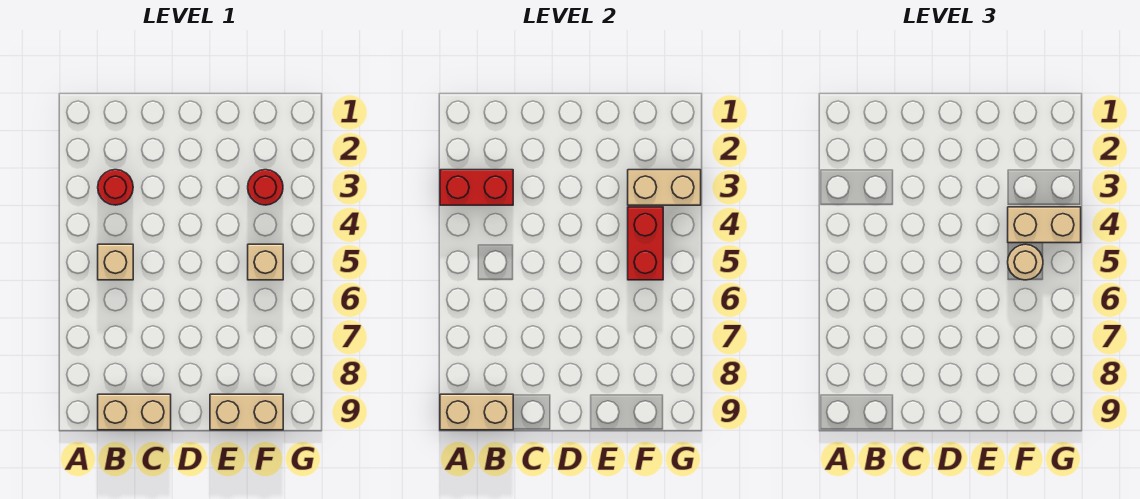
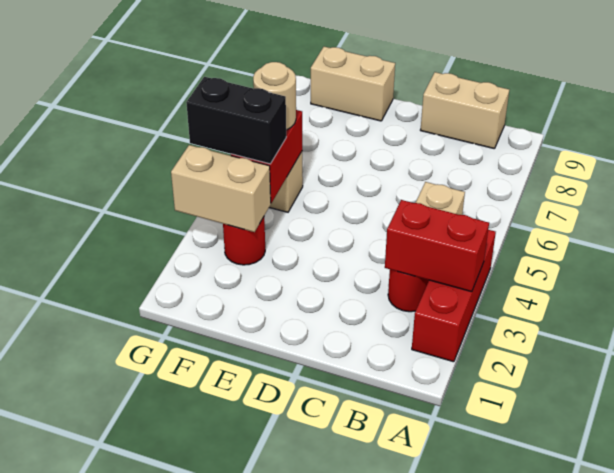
none -> red brick A2:A4 level 1
tan brick A9:B9 level 2 -> none
tan brick F4:G4 level 3 -> black brick F4:G4 level 3

